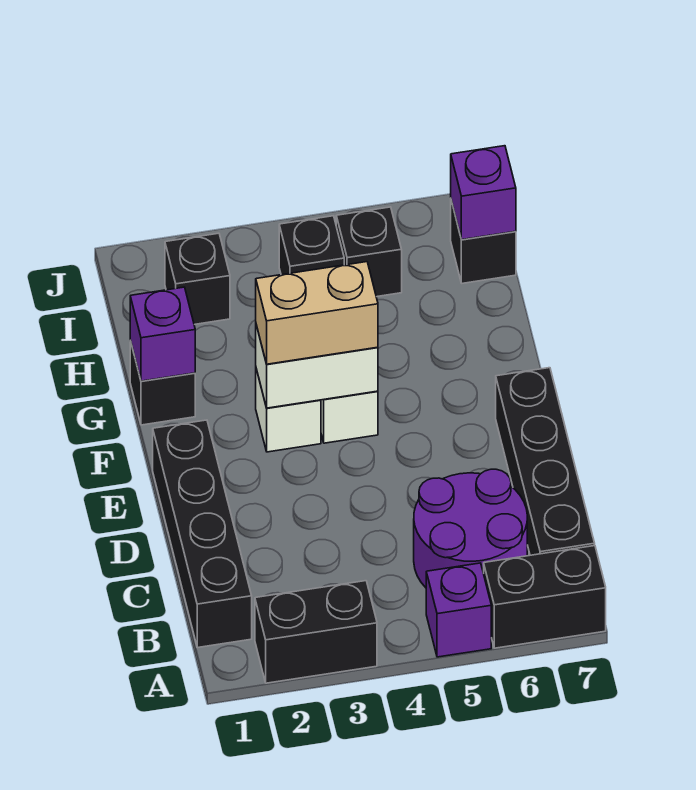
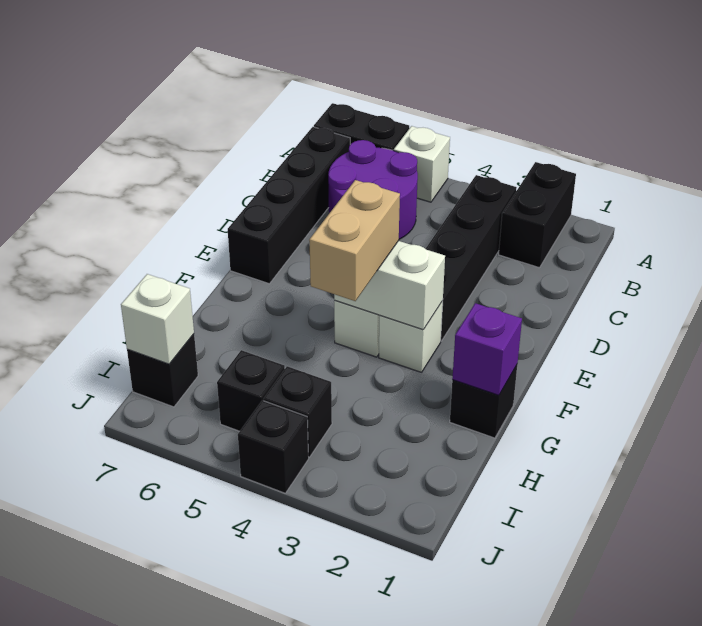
black brick A2:A3 level 1 -> black brick A2:B2 level 1
purple brick A5 level 1 -> white brick A5 level 1
black brick B1:E1 level 1 -> black brick B3:E3 level 1
tan brick F3:F4 level 3 -> tan brick F4:G4 level 3
black brick I2 level 1 -> black brick J4 level 1
purple brick I7 level 2 -> white brick I7 level 2

